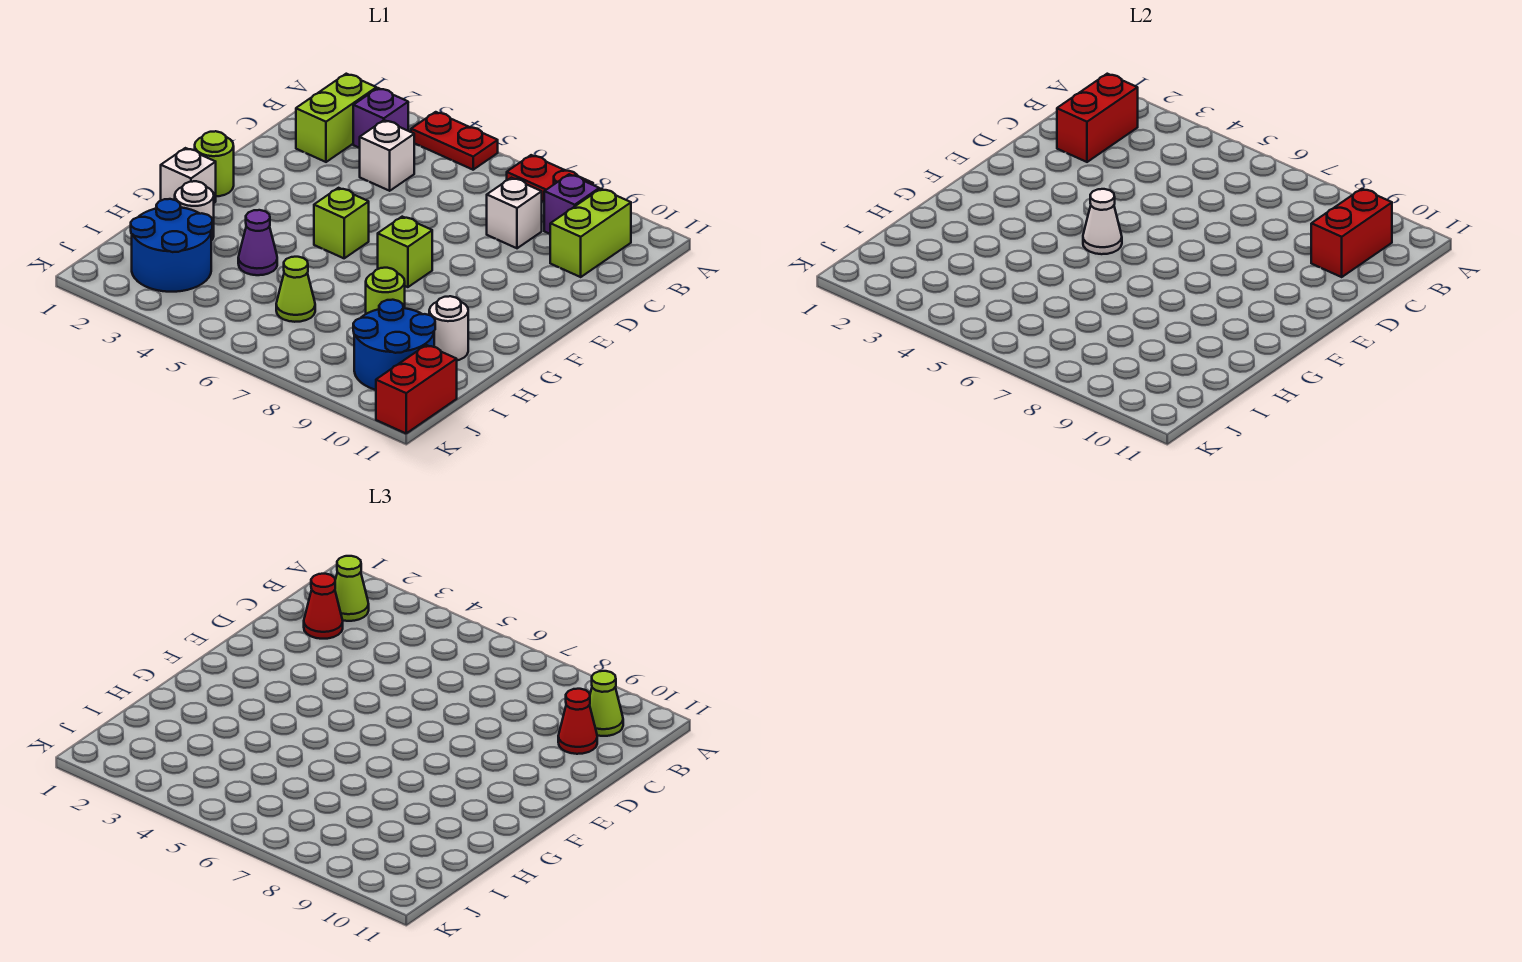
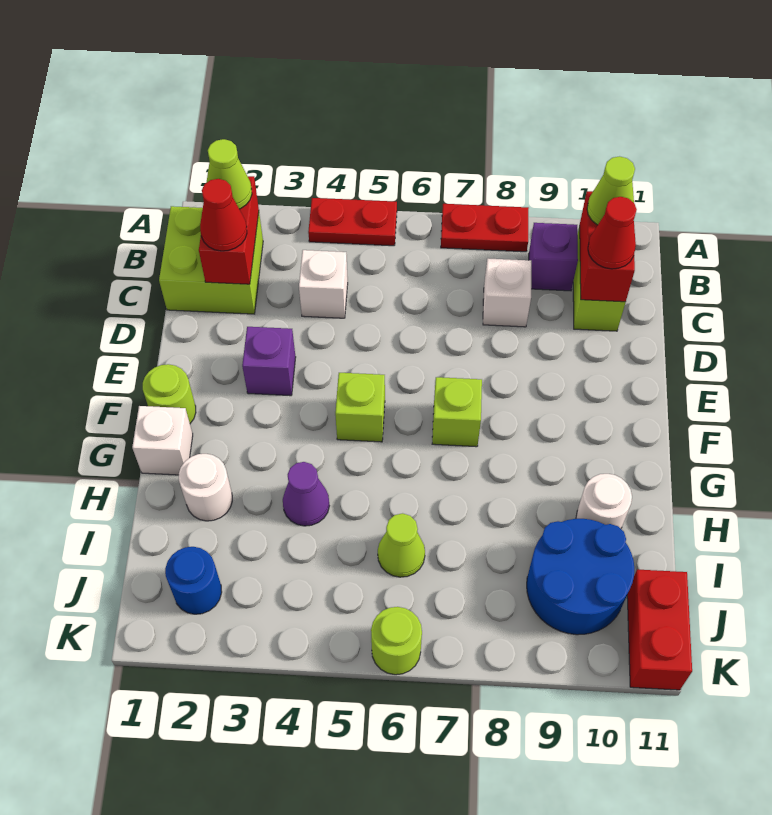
lime brick B2:C2 level 1 -> lime brick B1:C2 level 1
purple brick B3 level 1 -> purple brick E3 level 1
white cone F5 level 2 -> none
lime round brick H8 level 1 -> lime round brick K6 level 1
blue round brick I2:J3 level 1 -> blue round brick J2 level 1

